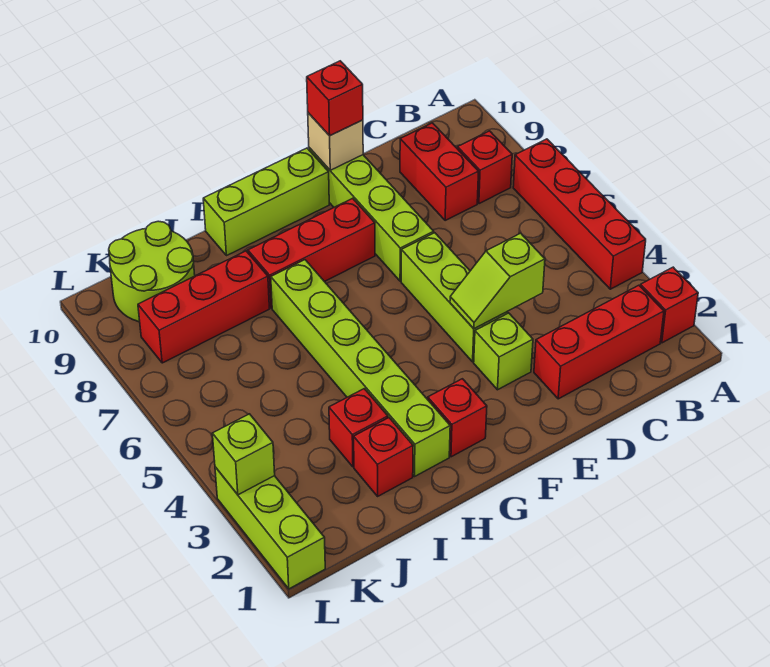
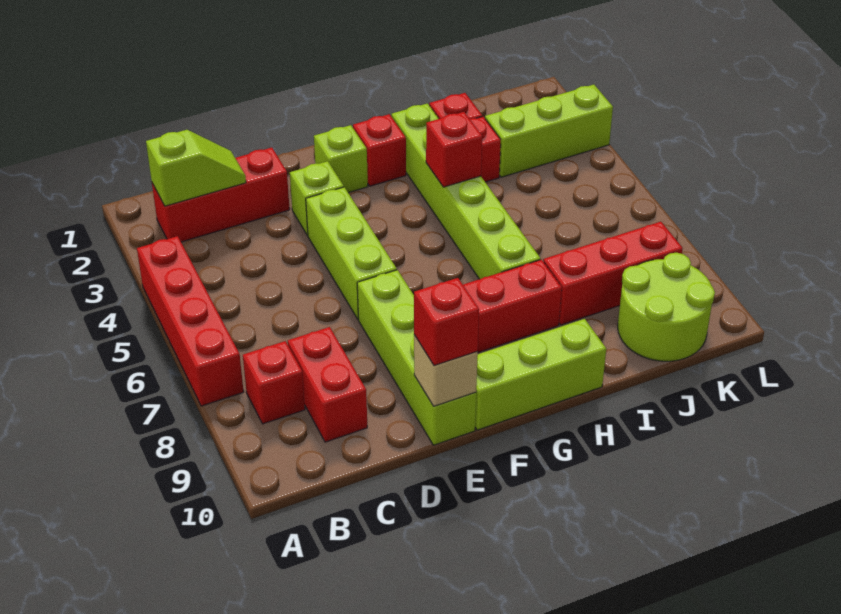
red brick A2 level 1 -> red brick H4 level 2
lime slope D4:E4 level 2 top D -> lime slope B2:C2 level 2 top B
lime brick L1:L3 level 1 -> lime brick J3:L3 level 1
lime brick L3 level 2 -> lime brick F2 level 1

